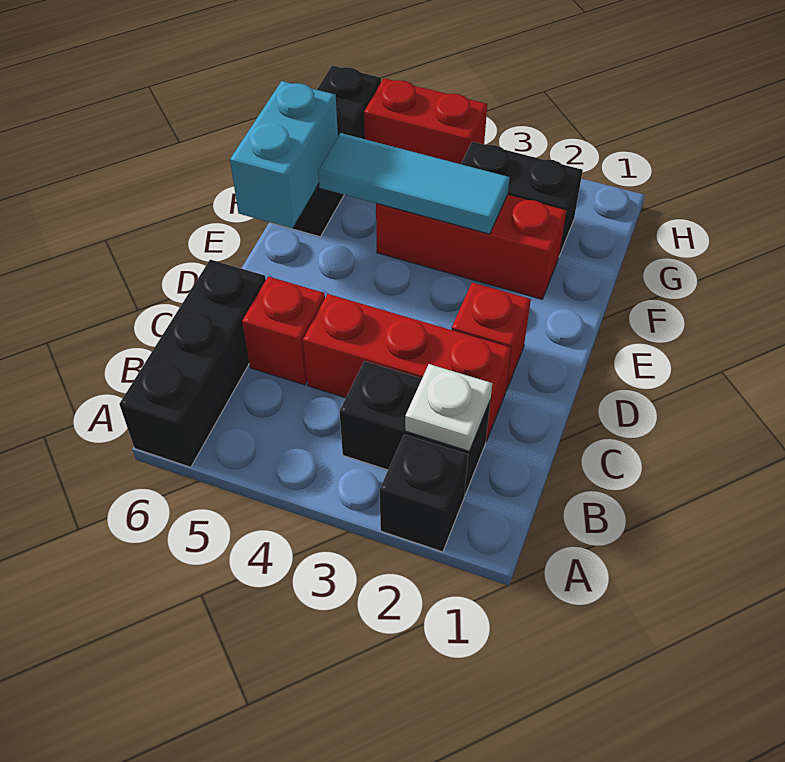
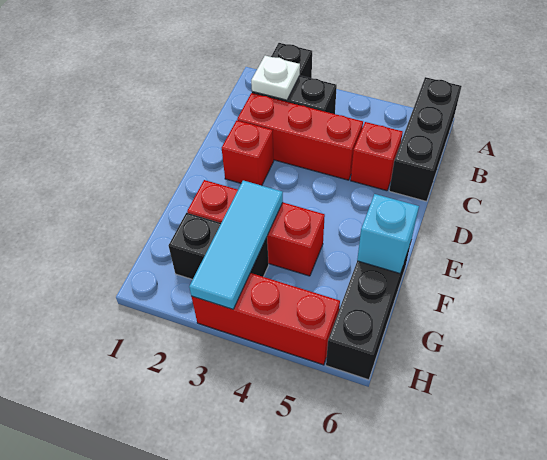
cyan brick E6:F6 level 2 -> cyan brick F6 level 2
cyan tile F3:F5 level 2 -> cyan tile F3:H3 level 2
red brick H4:H5 level 1 -> red brick H3:H5 level 1

